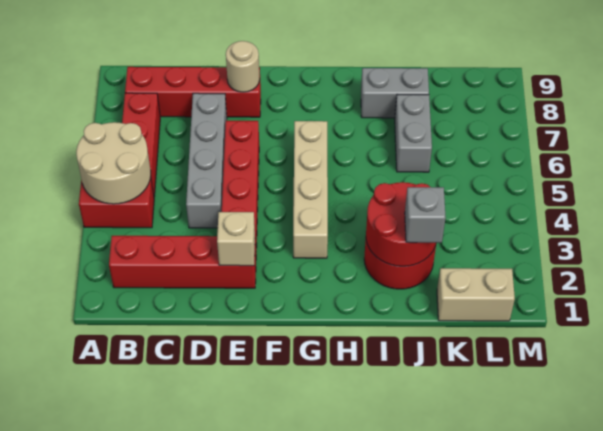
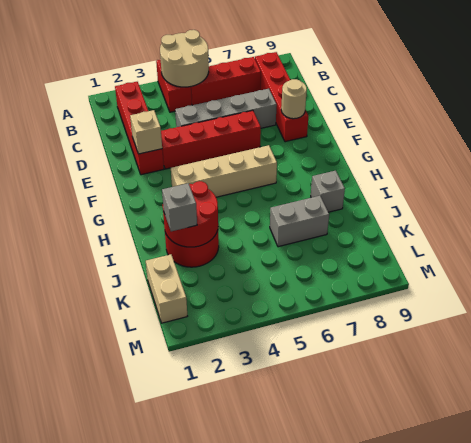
grey brick I8:J8 level 1 -> grey brick I8 level 1

